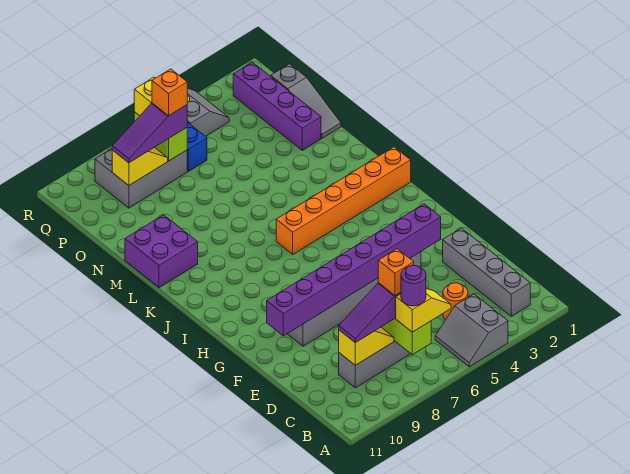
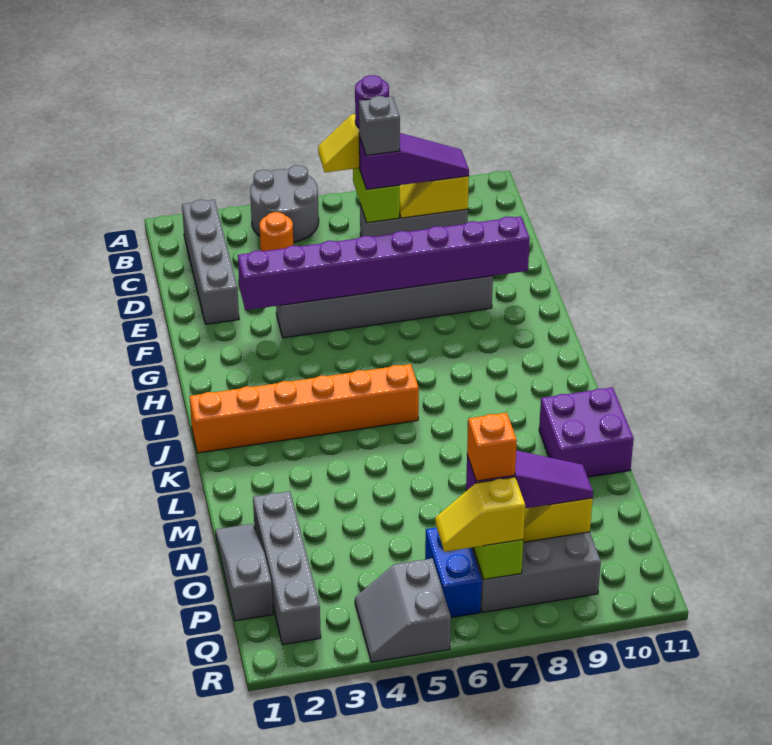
grey slope A4:B5 level 1 top 4 -> grey round brick A4:B5 level 1
orange brick C7 level 4 -> grey brick C7 level 4
purple brick N2:Q2 level 1 -> grey brick N2:Q2 level 1

